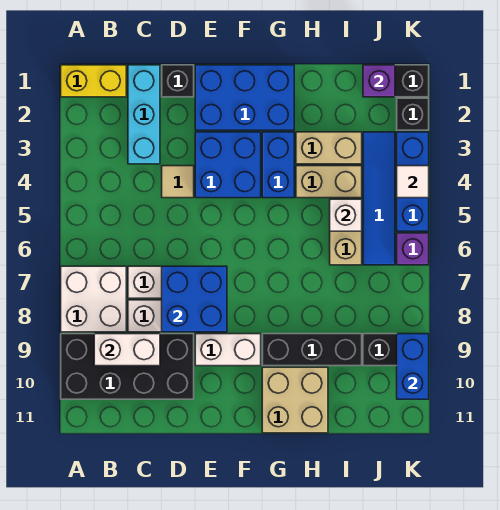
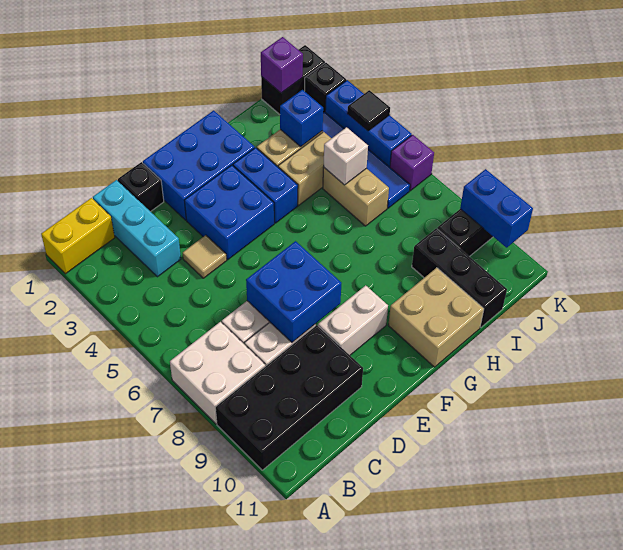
white brick B9:C9 level 2 -> none
black brick G9:I9 level 1 -> black brick I9:I11 level 1
none -> blue brick I3 level 2
white tile K4 level 2 -> black tile K4 level 2

